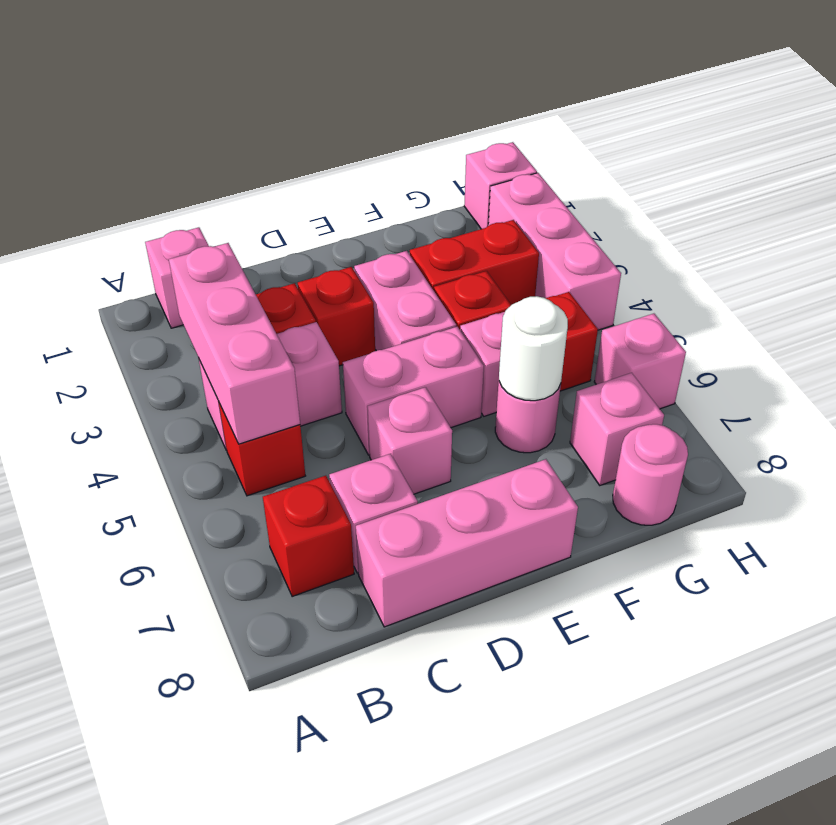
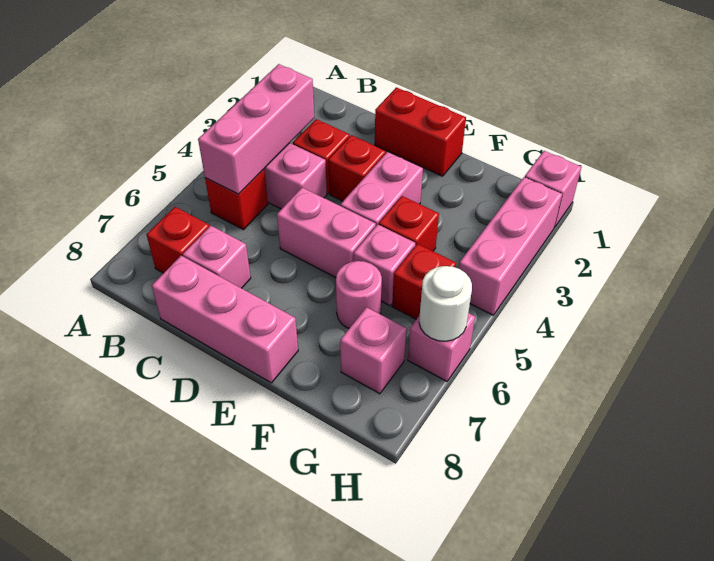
pink brick B1 level 1 -> none
pink brick D6 level 1 -> none
red brick F3:G3 level 1 -> red brick D1:E1 level 1
white round brick F6 level 2 -> white round brick H6 level 2
pink round brick G8 level 1 -> none

